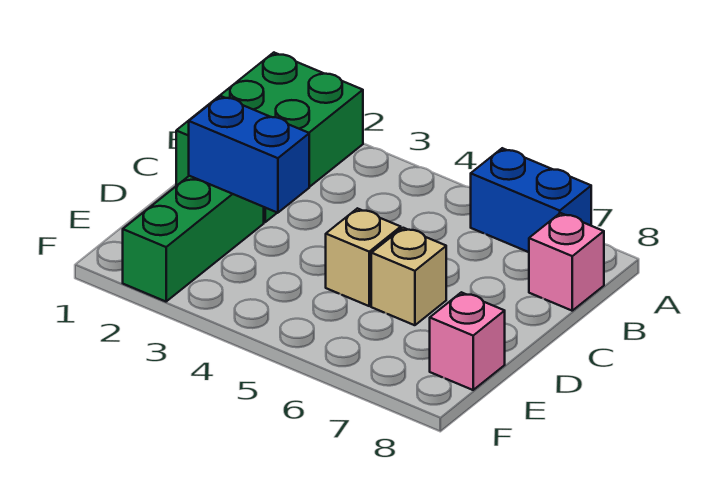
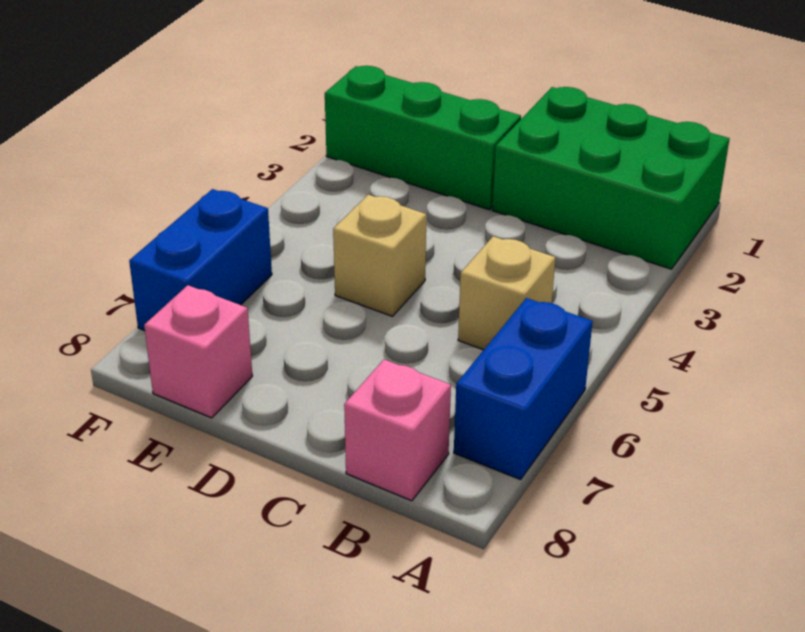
blue brick D2:D3 level 2 -> blue brick F6:F7 level 1
tan brick D6 level 1 -> tan brick B5 level 1

